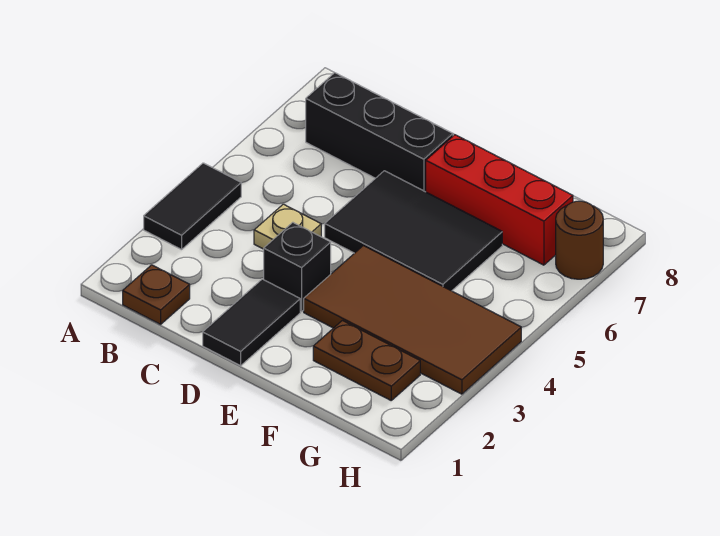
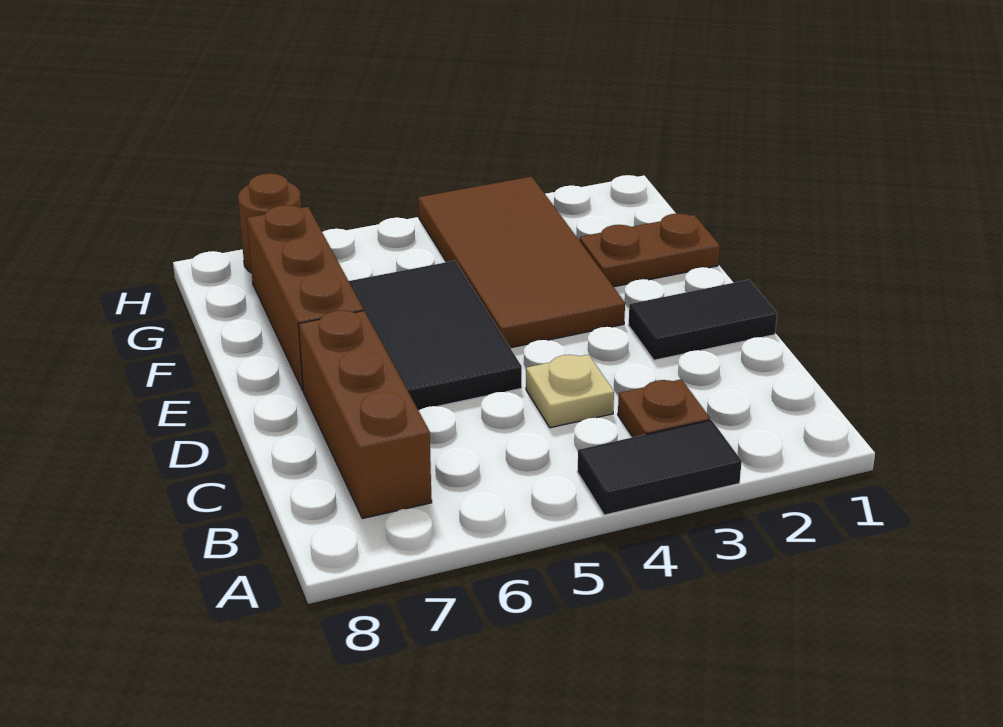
brown plate B1 level 1 -> brown plate B3 level 1
black brick B7:D7 level 1 -> brown brick B7:D7 level 1
black brick D3 level 1 -> none
red brick E7:G7 level 1 -> brown brick E7:G7 level 1
brown plate F2:G2 level 1 -> brown plate F1:F2 level 1

